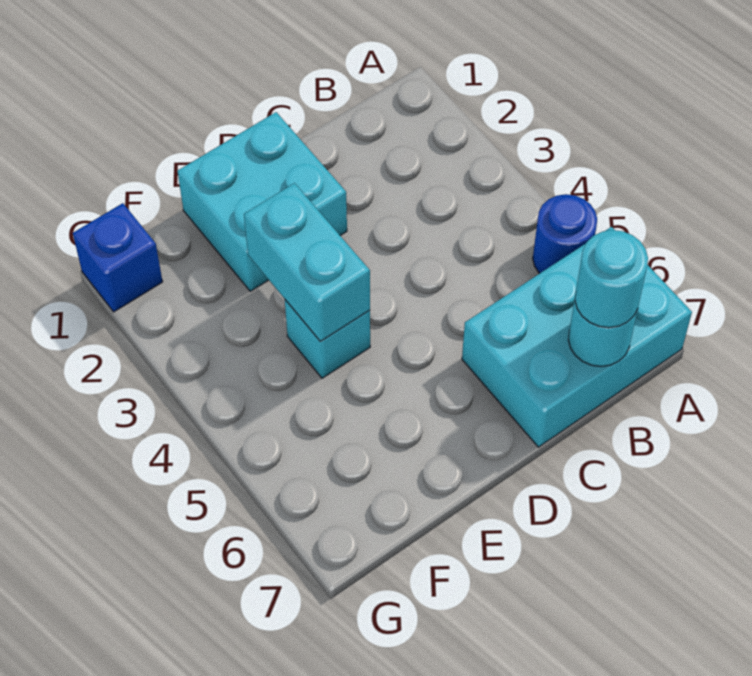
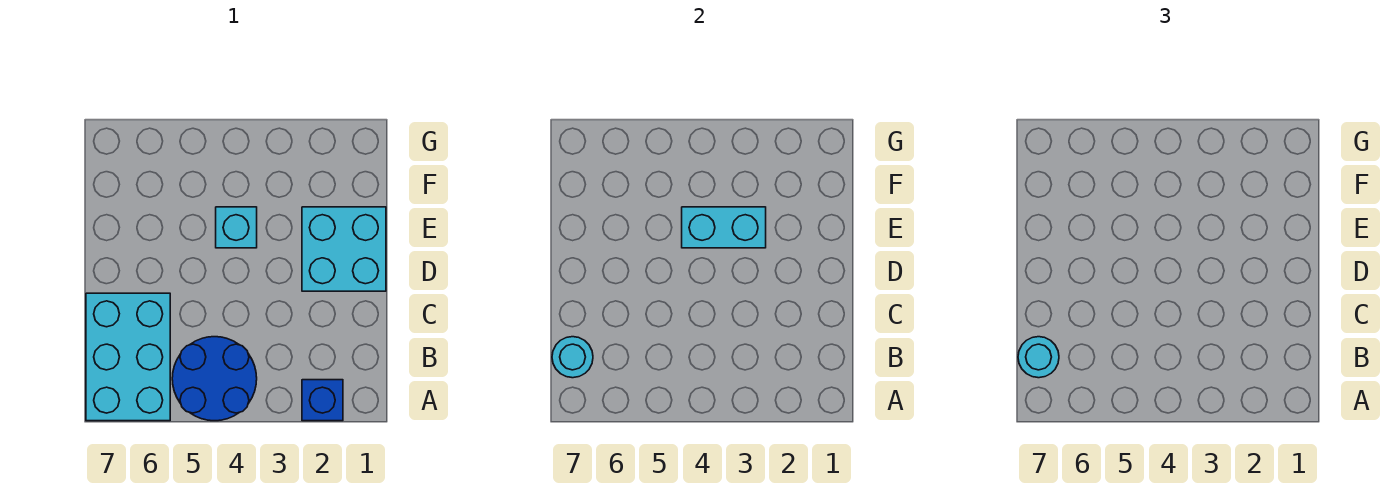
blue round brick A5 level 1 -> blue round brick A4:B5 level 1
blue brick G1 level 1 -> blue brick A2 level 1

